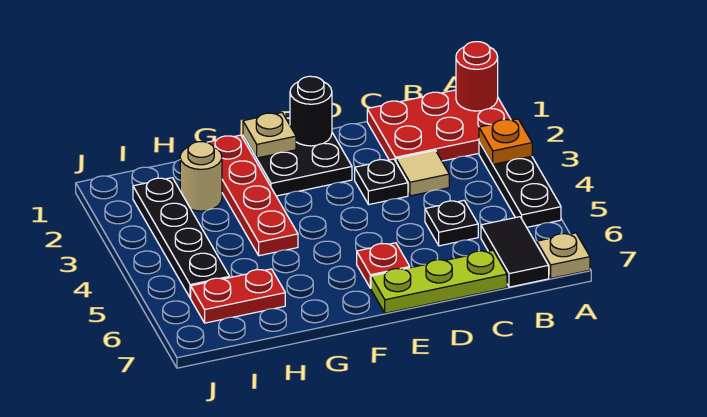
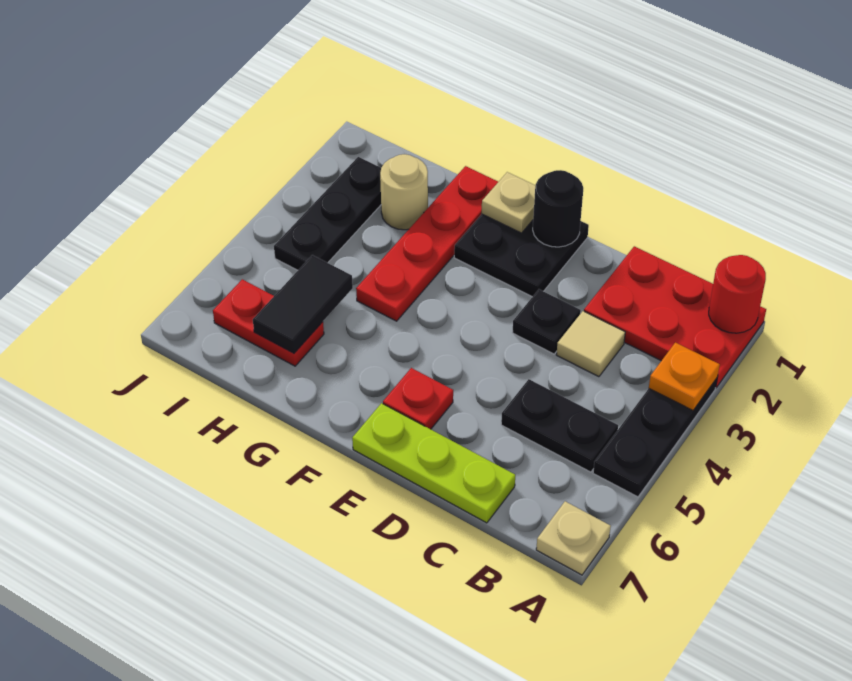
black tile B6:B7 level 1 -> black tile H5:H6 level 2
black plate C5 level 1 -> black plate B5:C5 level 1
black plate I2:I5 level 1 -> black plate I2:I4 level 1

